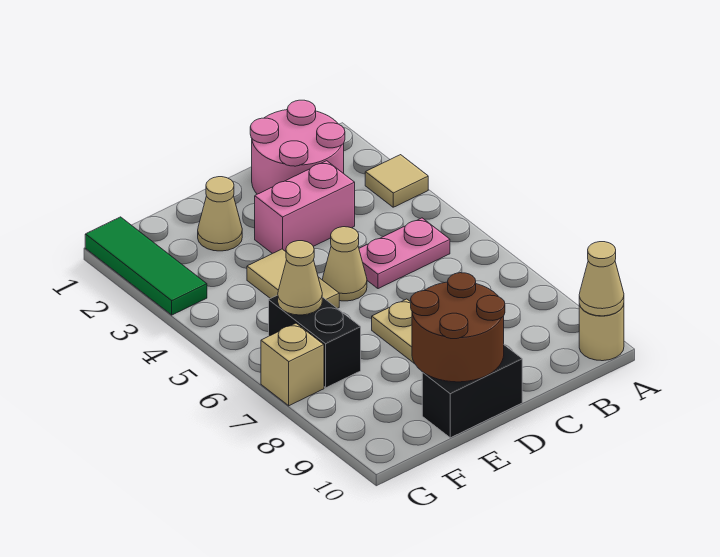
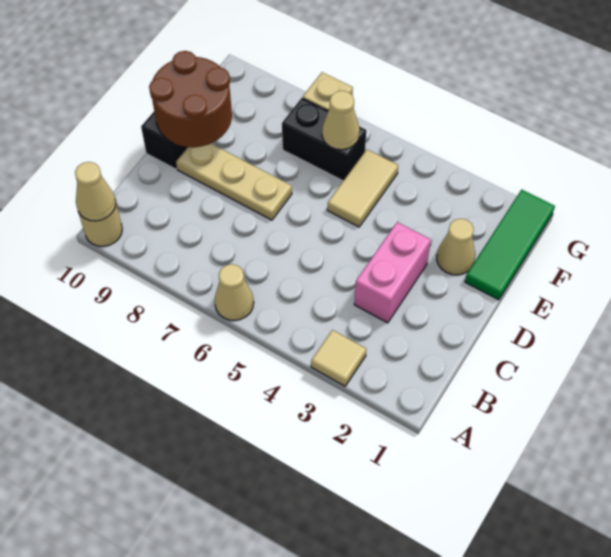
pink round brick B1:C2 level 1 -> none
pink plate B5:C5 level 1 -> none
tan cone D5 level 1 -> tan cone A6 level 1
tan tile E4:E5 level 1 -> tan tile E5:F5 level 1
green tile G1:G3 level 1 -> green tile E1:G1 level 1

